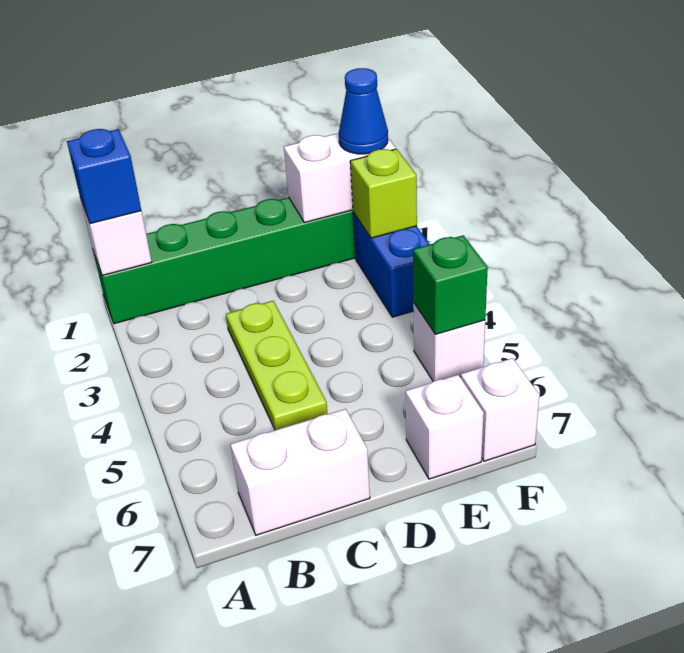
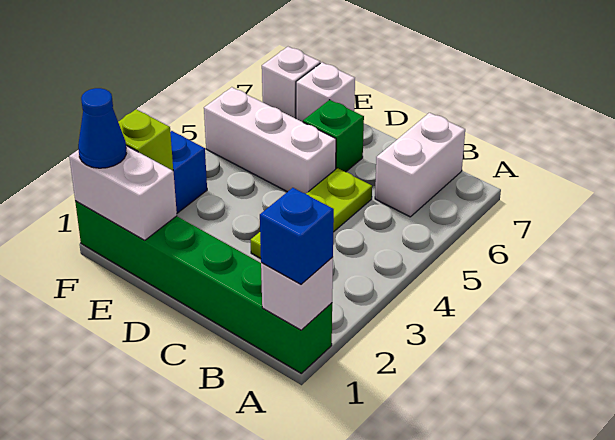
white brick B7:C7 level 1 -> white brick B6:B7 level 1
white brick F5 level 1 -> white brick D5:F5 level 1
green brick F5 level 2 -> green brick D6 level 1

